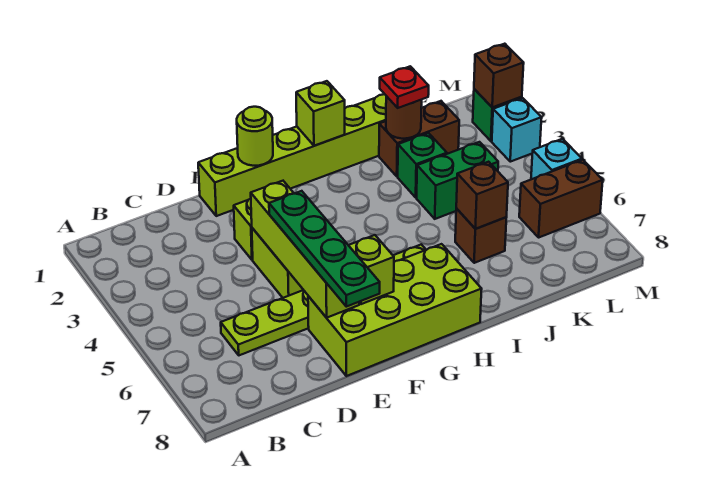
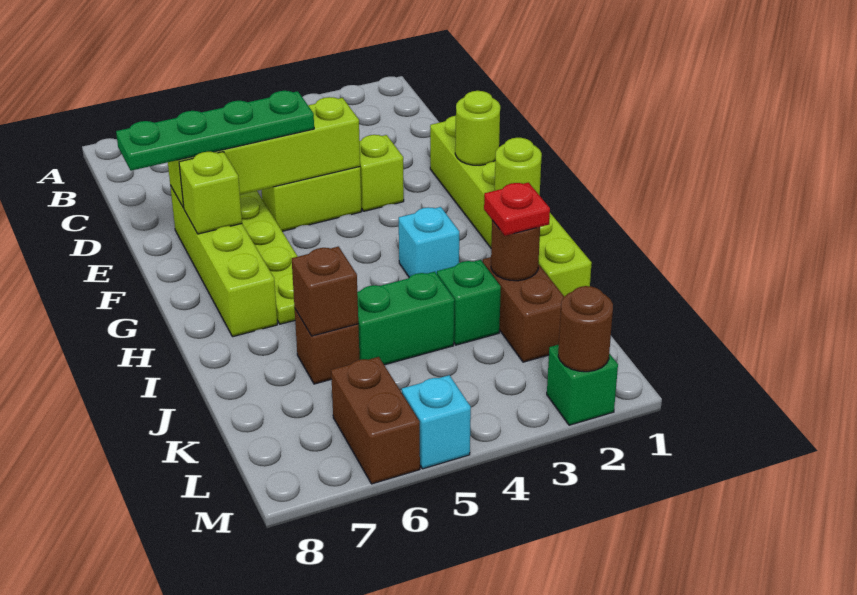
lime brick E7:H8 level 1 -> lime brick E7:H7 level 1
lime brick H1 level 2 -> lime round brick H1 level 2
green brick J4:K4 level 1 -> green brick J4:J5 level 1
brown brick M2 level 2 -> brown round brick M2 level 2
cyan brick M3 level 1 -> cyan brick H3 level 1

